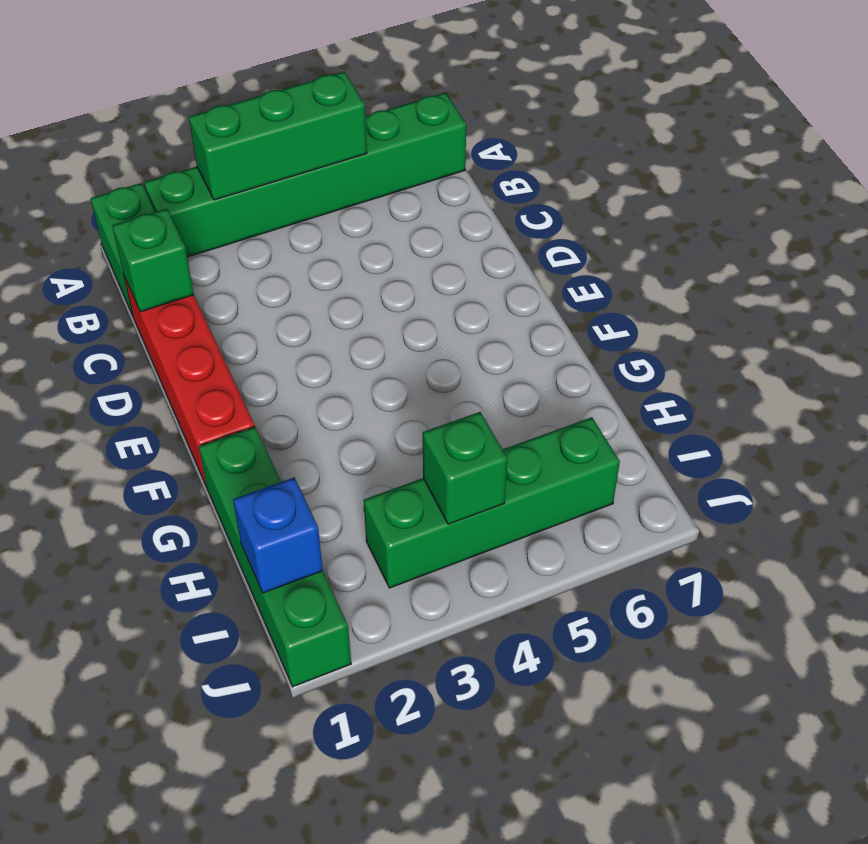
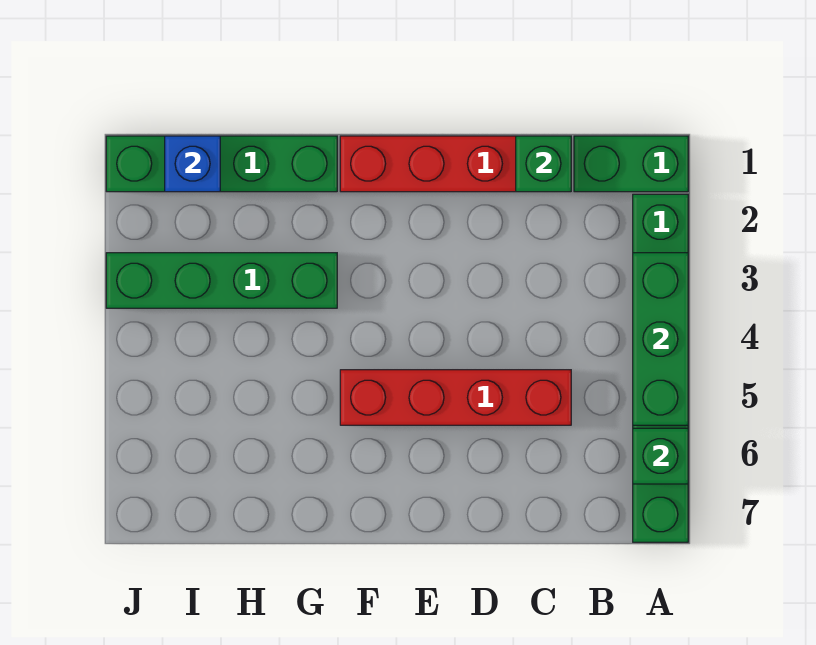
none -> red brick C5:F5 level 1
green brick I3:I6 level 1 -> green brick G3:J3 level 1
green brick I4 level 2 -> green brick A6 level 2

